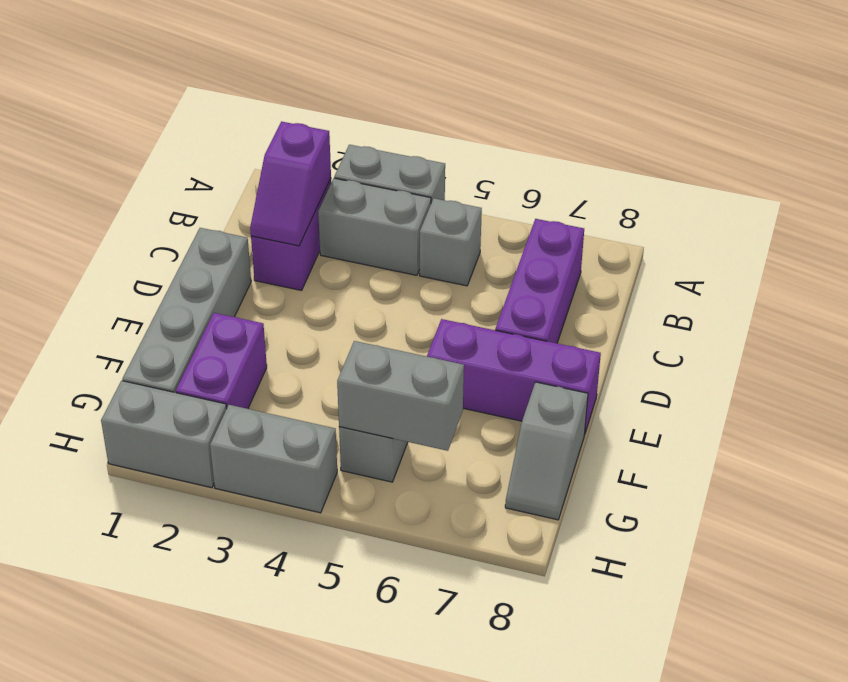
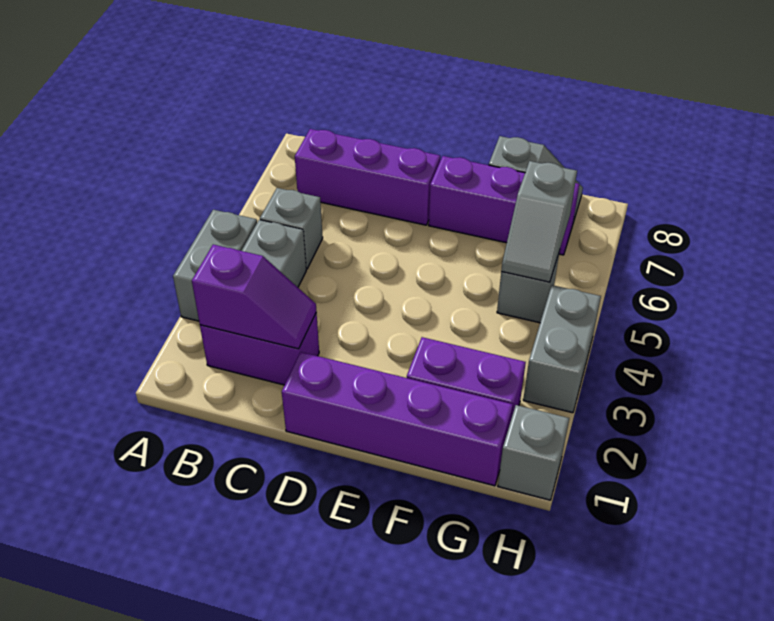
grey brick D1:G1 level 1 -> purple brick D1:G1 level 1
purple brick E6:E8 level 1 -> purple brick E7:G7 level 1
grey brick G5:G6 level 2 -> grey slope G5:G6 level 2 top 6
grey brick H1:H2 level 1 -> grey brick H1 level 1

